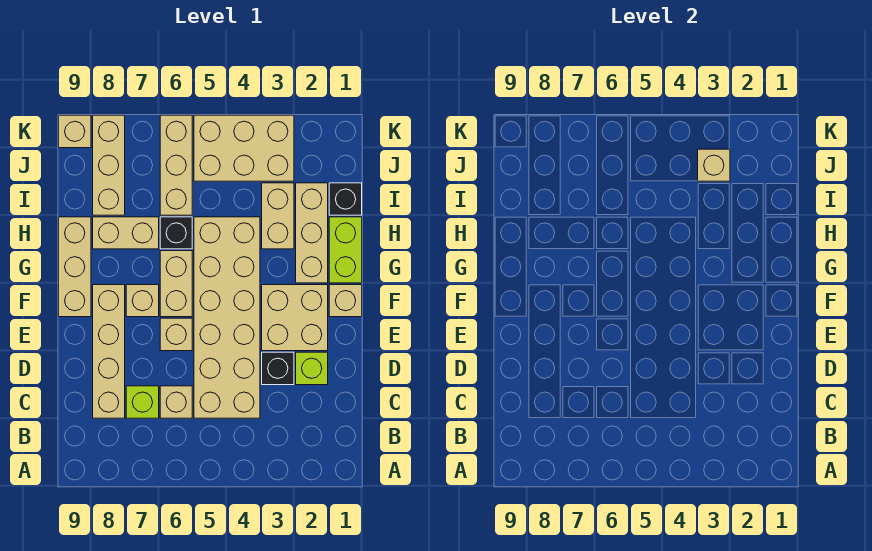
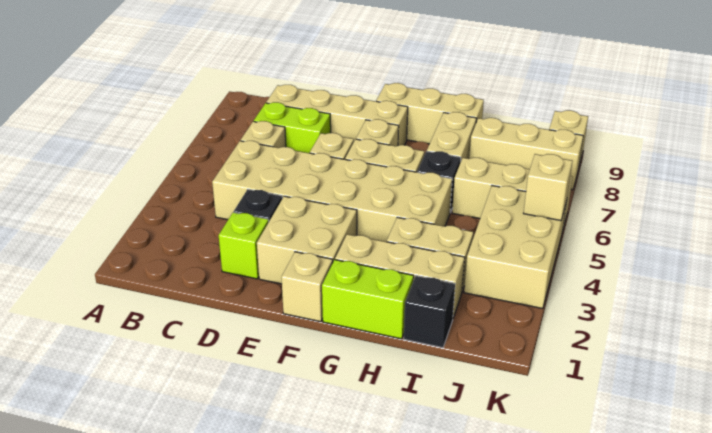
lime brick C7 level 1 -> lime brick C7:D7 level 1
tan brick J3 level 2 -> tan brick K5 level 2

